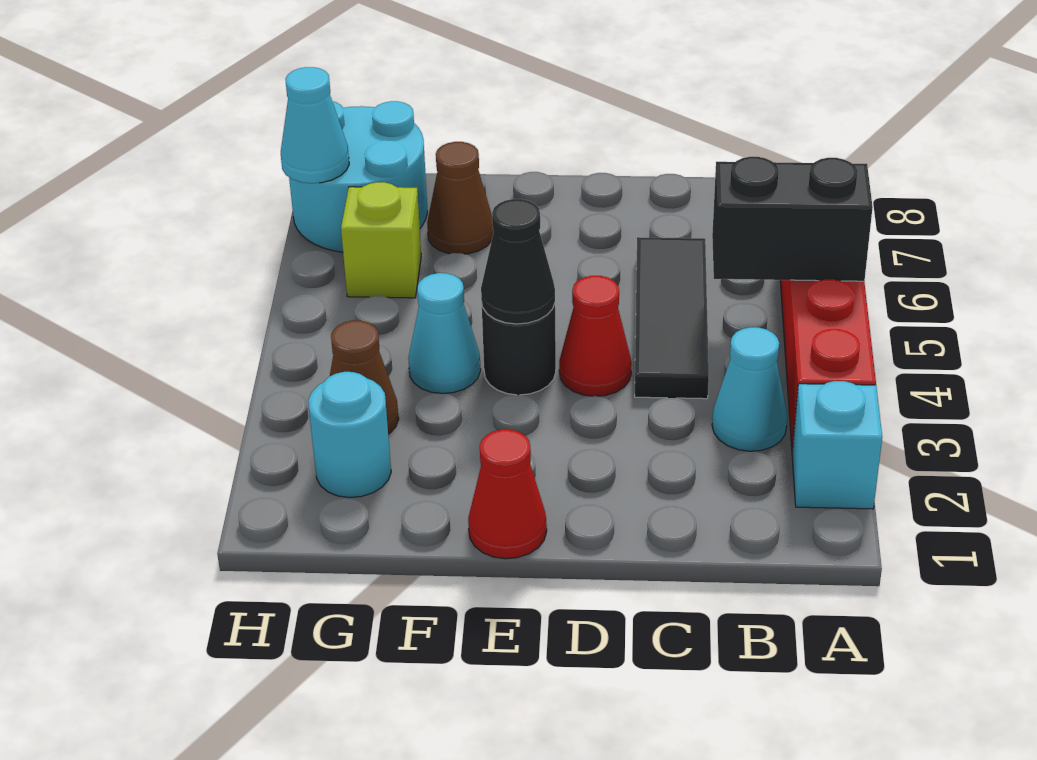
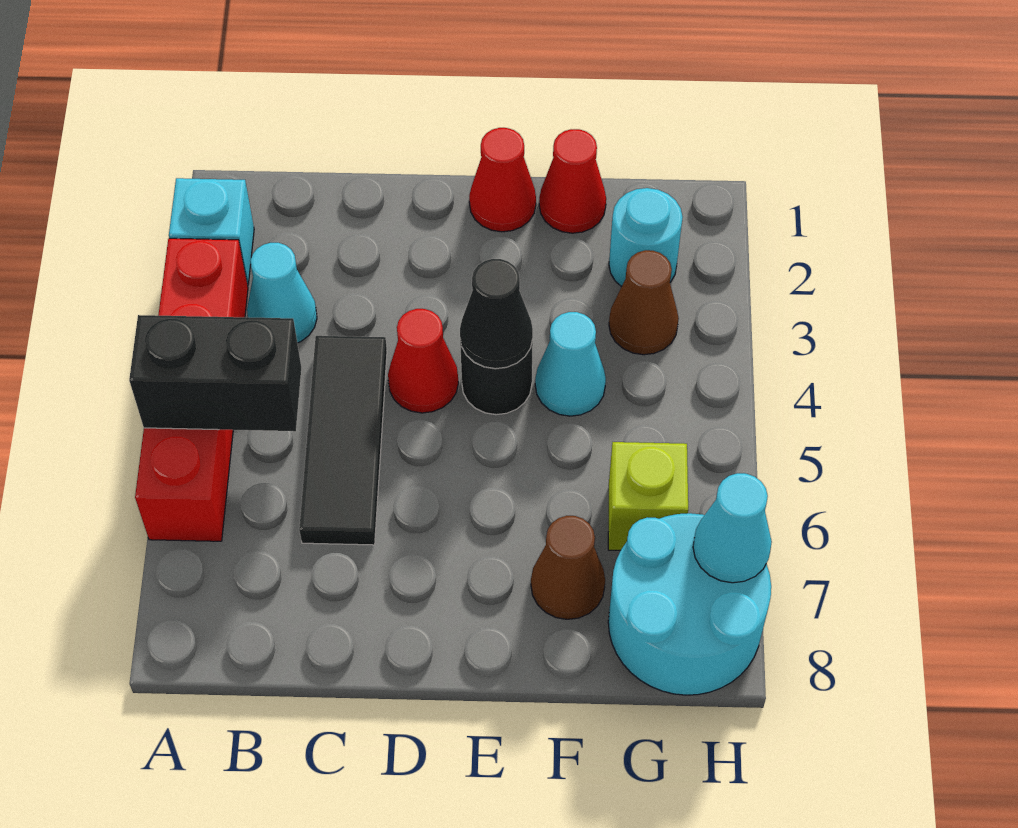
none -> red cone F1 level 1

